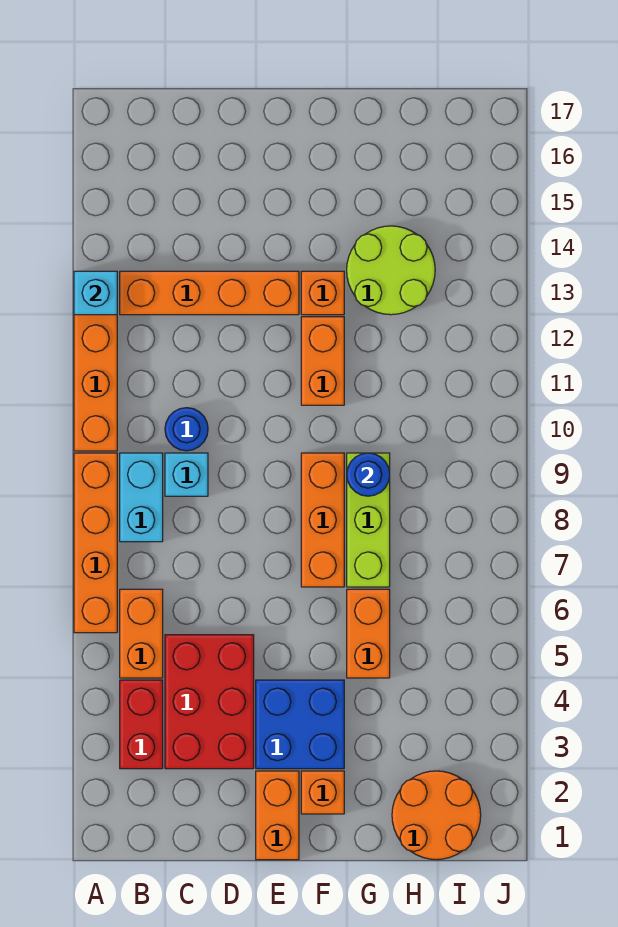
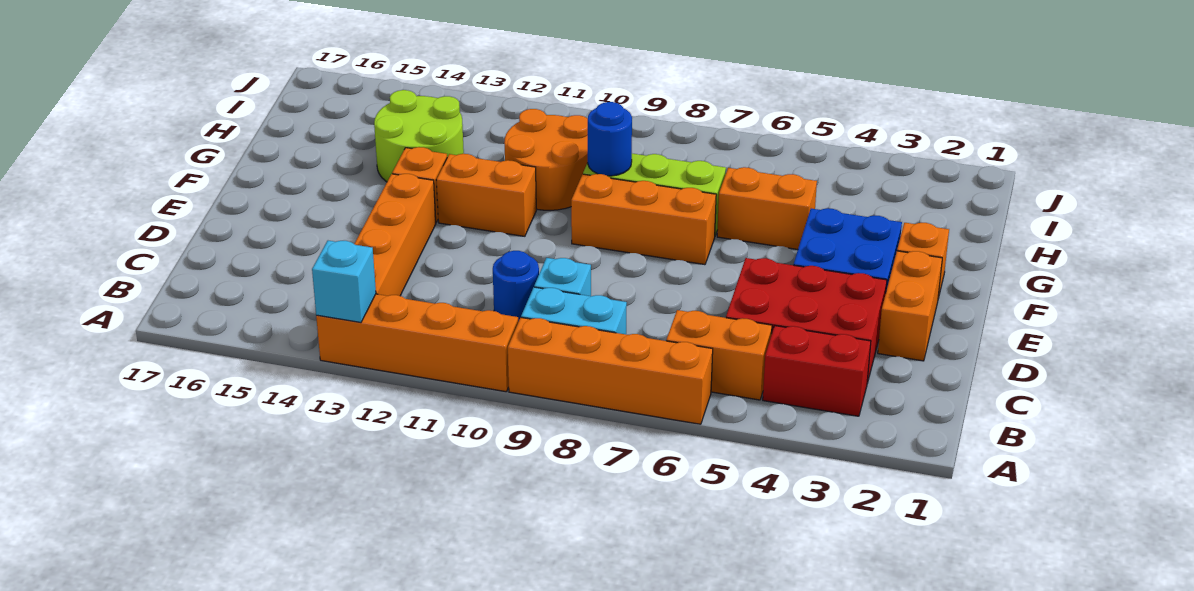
orange brick E1:E2 level 1 -> orange brick D2:E2 level 1
orange round brick H1:I2 level 1 -> orange round brick G10:H11 level 1

